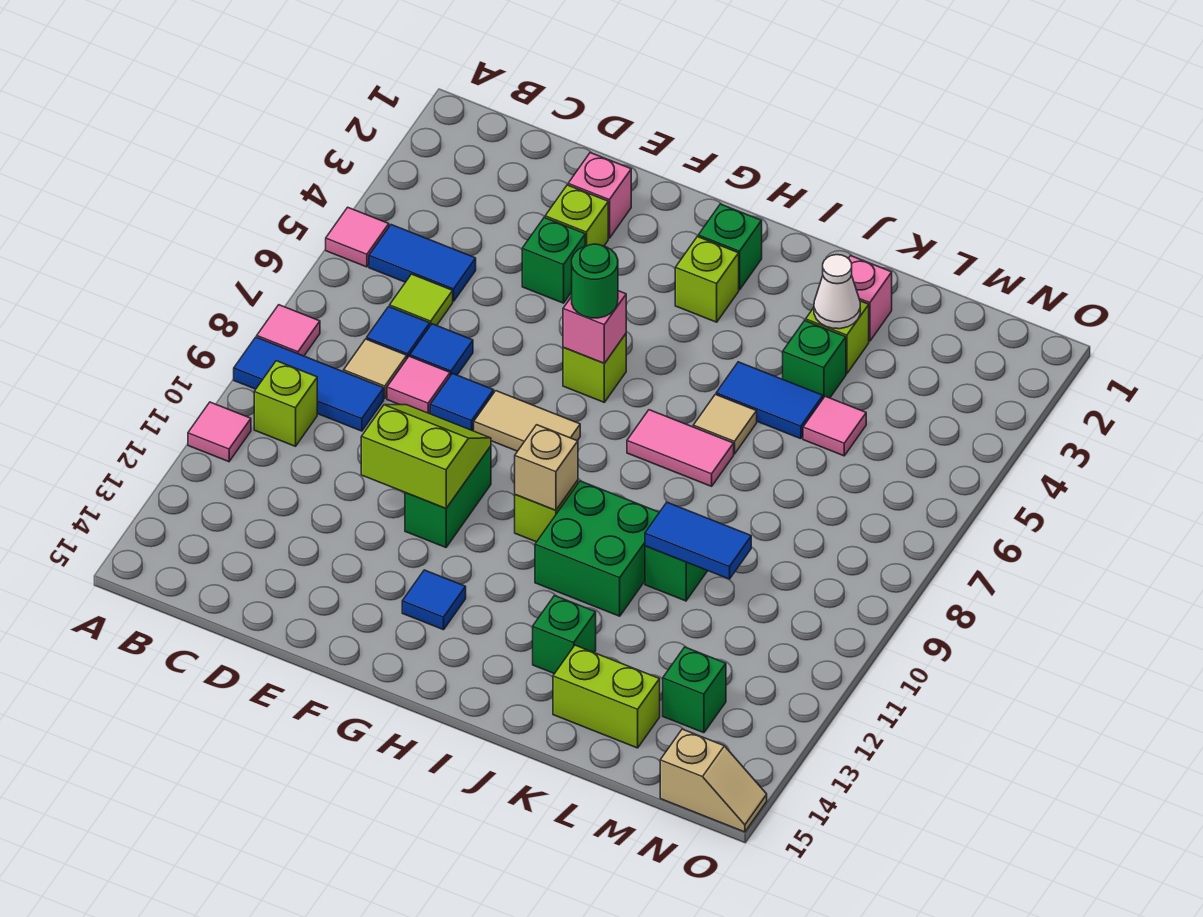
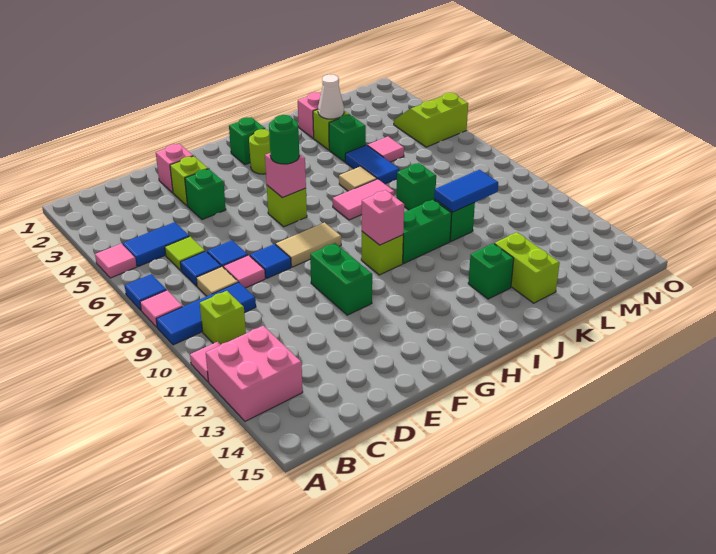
none -> pink brick A12:B13 level 1
lime slope E10:F11 level 2 top 11 -> lime slope N4:O5 level 1 top 5
blue tile G13 level 1 -> blue tile A7 level 1
lime brick H3 level 1 -> lime round brick H3 level 1
tan brick H10 level 2 -> pink brick H10 level 2
green brick I10:J11 level 1 -> green brick I10:J10 level 1
blue tile J5:K5 level 1 -> blue tile K5:K6 level 1
lime brick K14:L14 level 1 -> lime brick K13:K14 level 1
green brick M13 level 1 -> green brick K8 level 1
tan slope N15:O15 level 1 top N -> none

